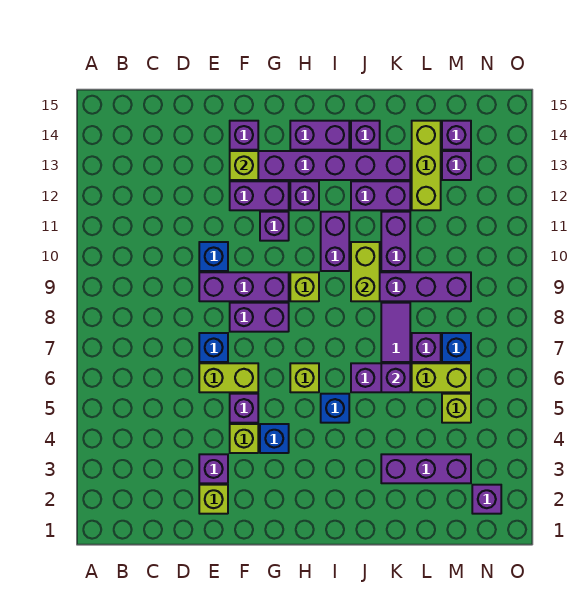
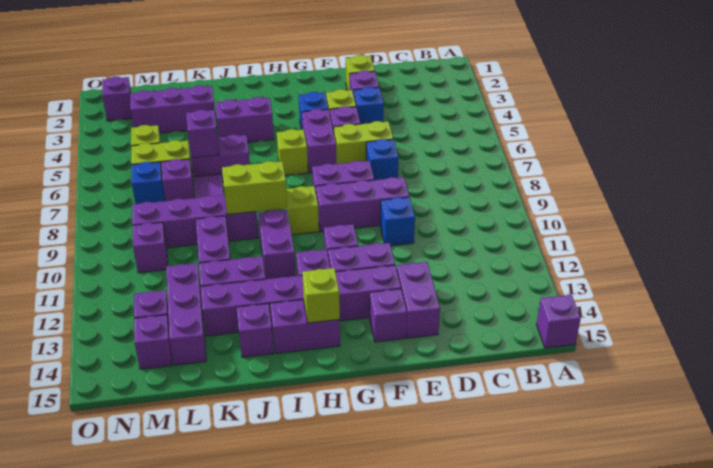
none -> purple brick A15 level 1
none -> purple brick E13:E14 level 1
lime brick F13 level 2 -> lime brick H14 level 2
none -> purple brick G5:G6 level 1
none -> purple brick I4:J4 level 1
blue brick I5 level 1 -> blue brick E4 level 1
lime brick J9:J10 level 2 -> lime brick I9:J9 level 2
lime brick L12:L14 level 1 -> purple brick L12:L14 level 1
none -> purple brick M10 level 1

